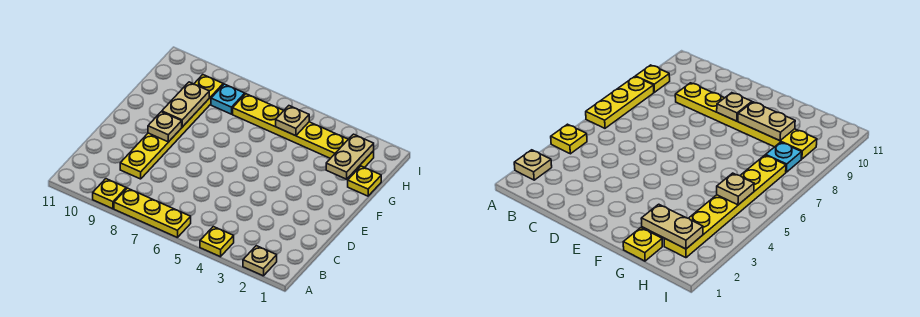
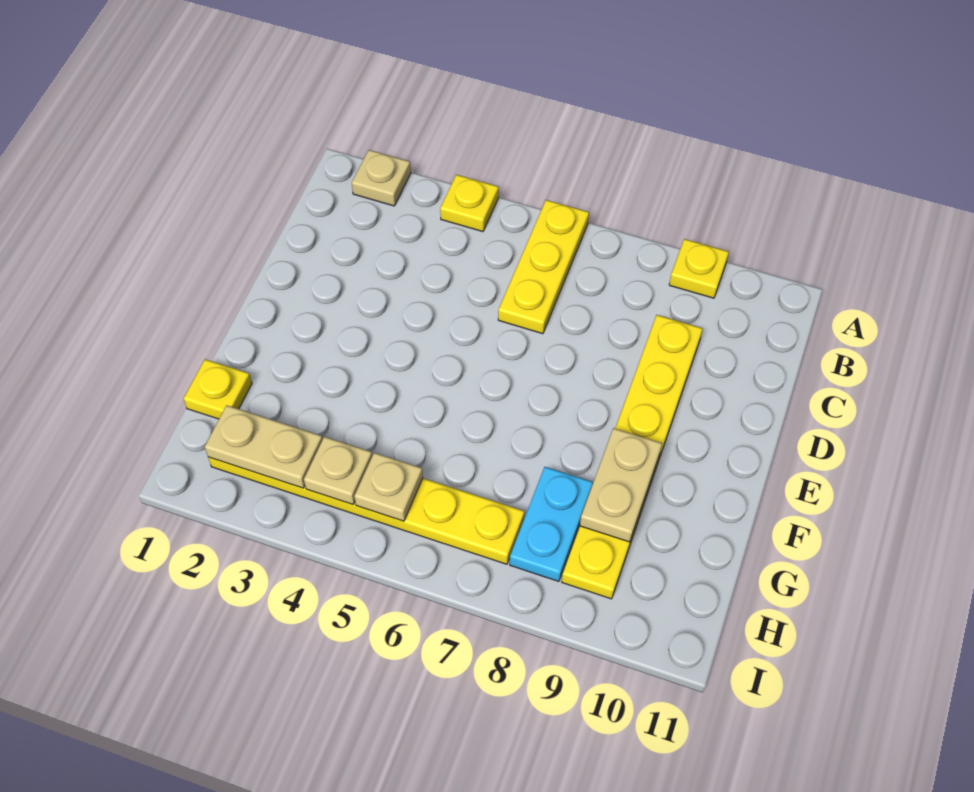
yellow plate A6:A8 level 1 -> yellow plate A6:C6 level 1
tan plate E9 level 2 -> tan plate H4 level 2
tan plate G2:H2 level 2 -> tan plate H2:H3 level 2
cyan plate H8 level 1 -> cyan plate G8:H8 level 1

